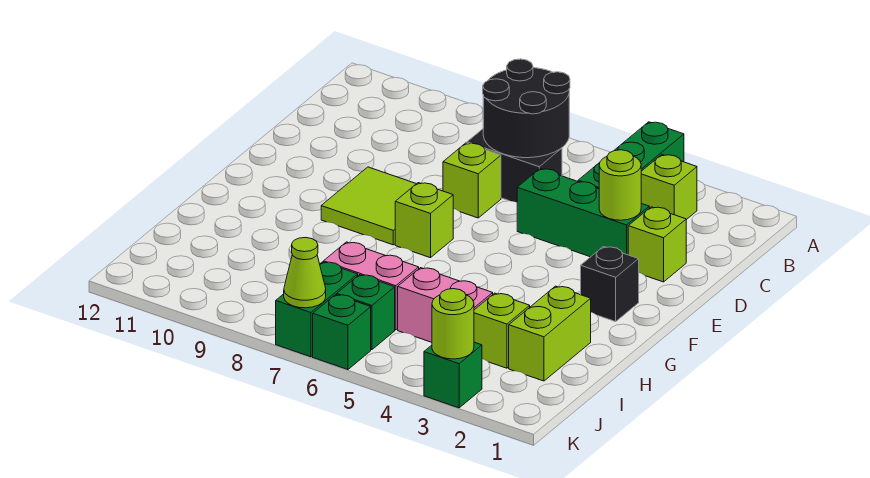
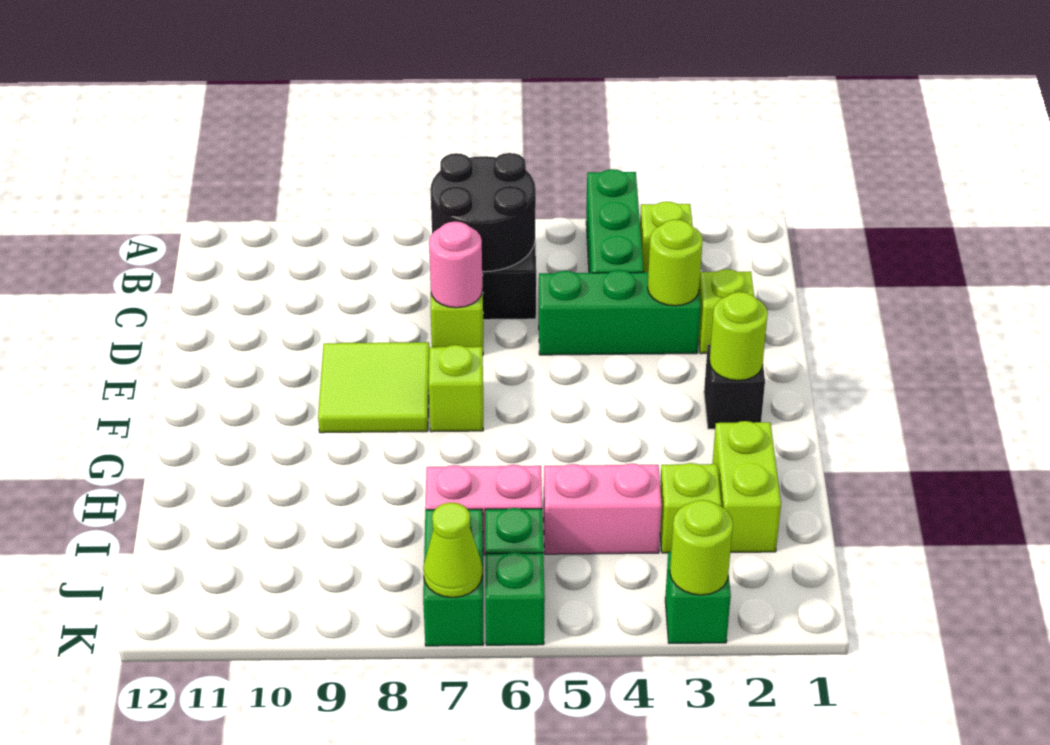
none -> pink round brick D7 level 2
none -> lime round brick F2 level 2

